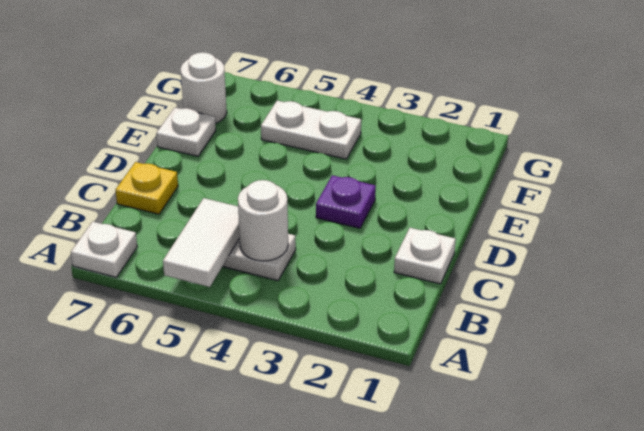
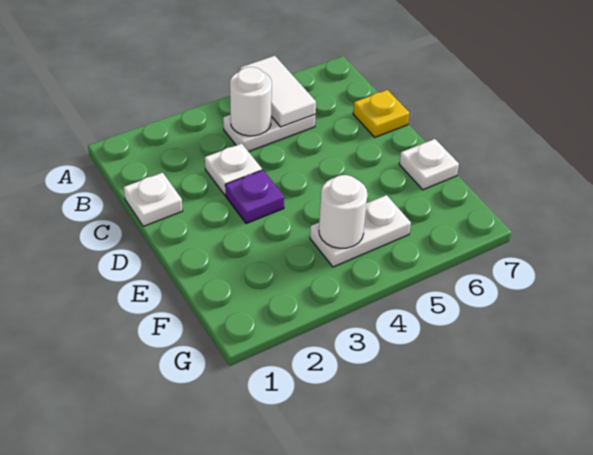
white plate A7 level 1 -> white plate C3 level 1
white round brick F7 level 1 -> white round brick F4 level 2

